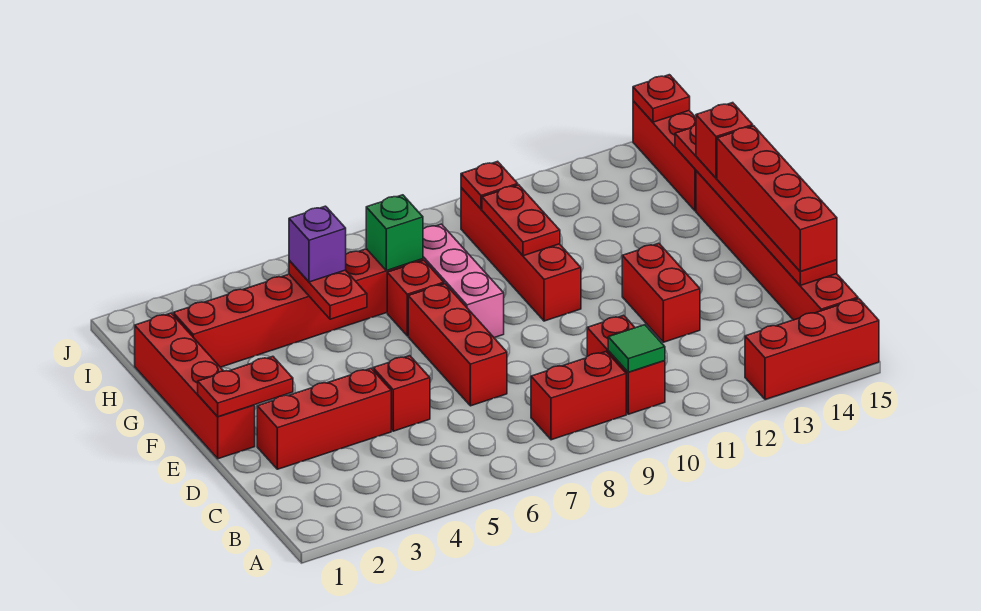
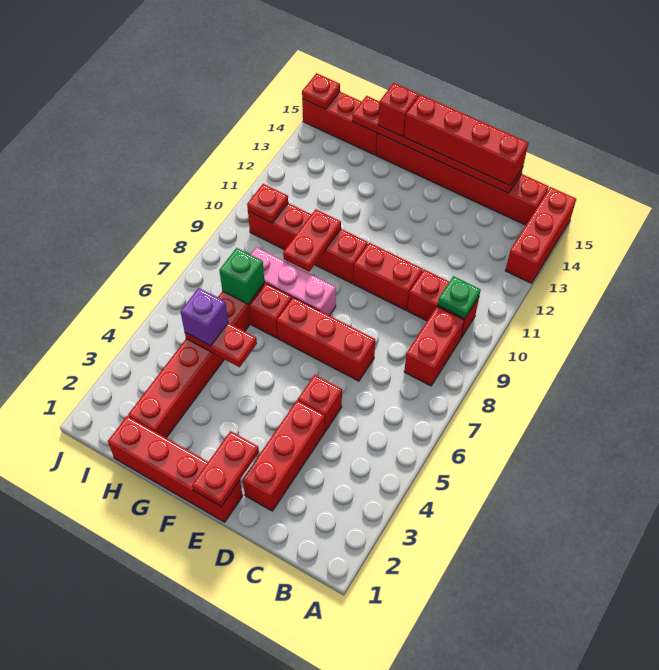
green tile B10 level 2 -> green plate B10 level 2
red brick D12:E12 level 1 -> red brick D10:E10 level 1
red plate G10:H10 level 2 -> red plate G9:G10 level 2

